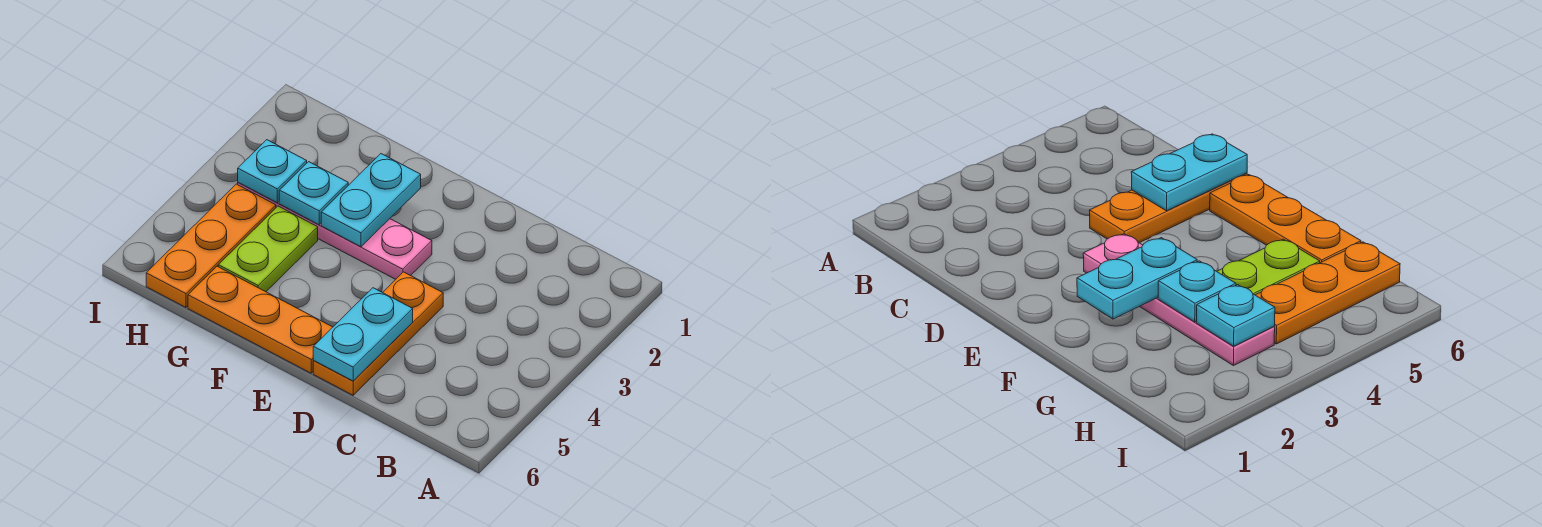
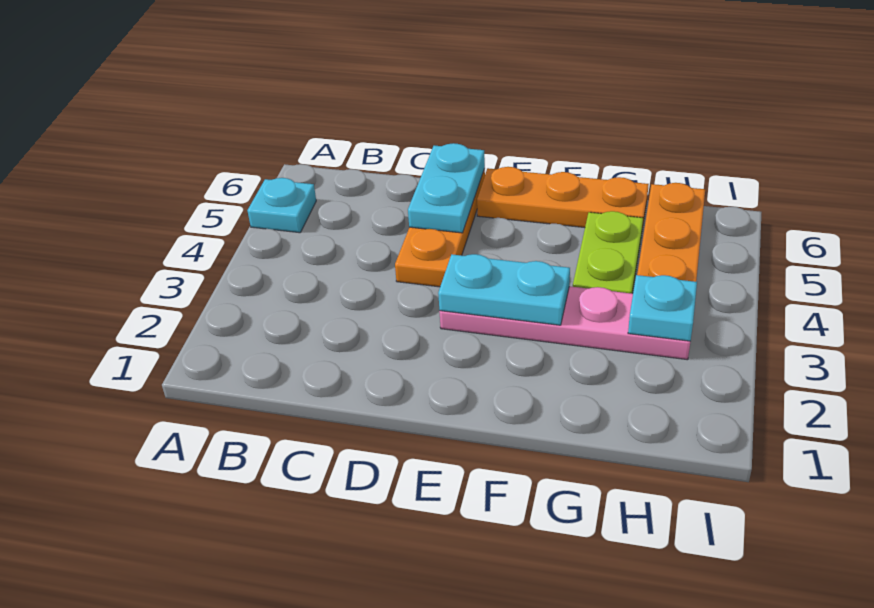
cyan plate F2:F3 level 2 -> cyan plate E3:F3 level 2
cyan plate G3 level 2 -> cyan plate A5 level 1

